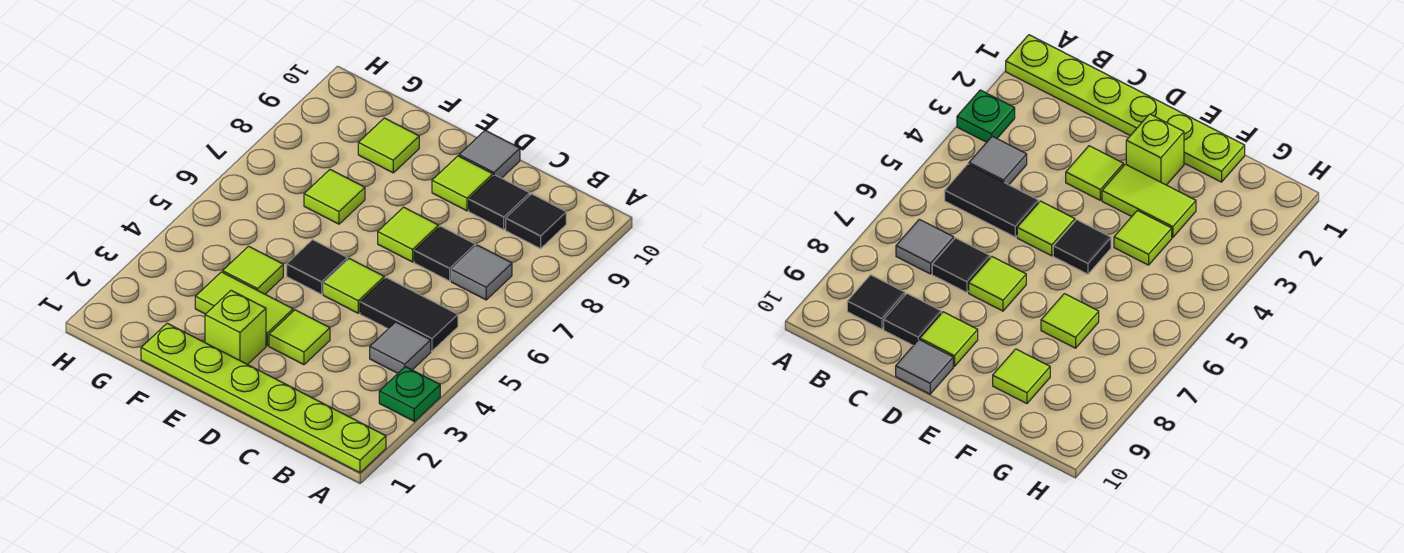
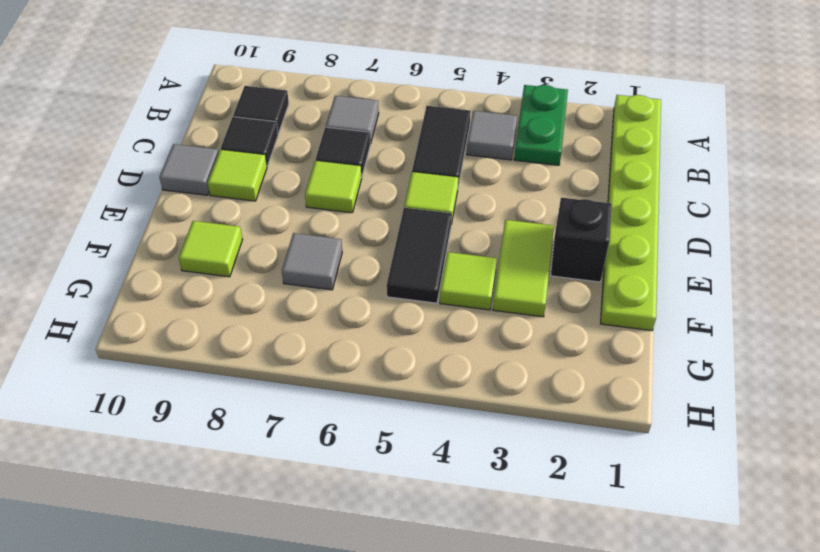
green plate A3 level 1 -> green plate A3:B3 level 1
lime tile D3 level 1 -> none
lime brick E2 level 1 -> black brick E2 level 1
black tile E5 level 1 -> black tile E5:F5 level 1
lime tile F7 level 1 -> grey tile F7 level 1

